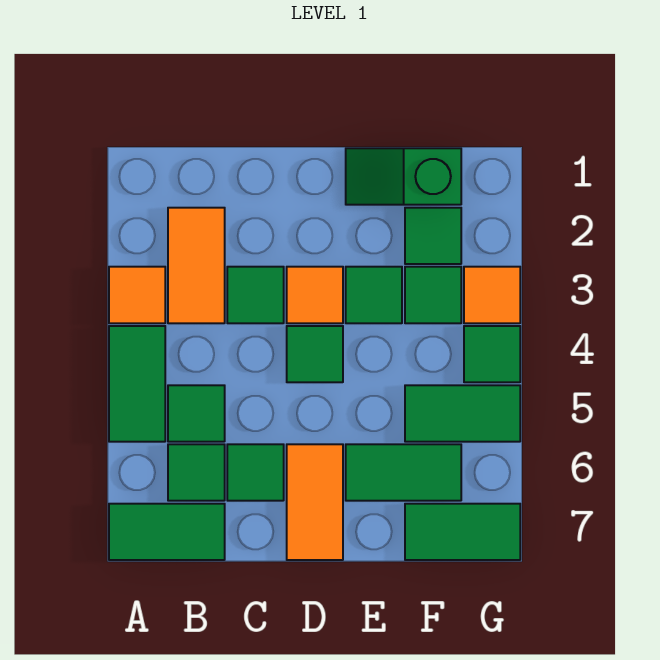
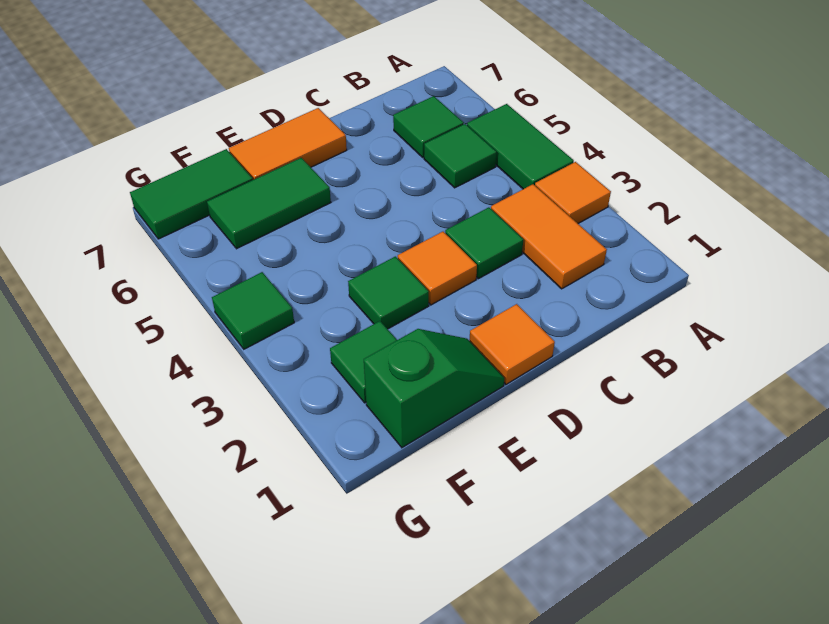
green tile A7:B7 level 1 -> none
green tile C6 level 1 -> none
green tile D4 level 1 -> none
orange tile D6:D7 level 1 -> orange tile D7:E7 level 1
green tile F3 level 1 -> none
green tile F5:G5 level 1 -> none
orange tile G3 level 1 -> orange tile D1 level 1

